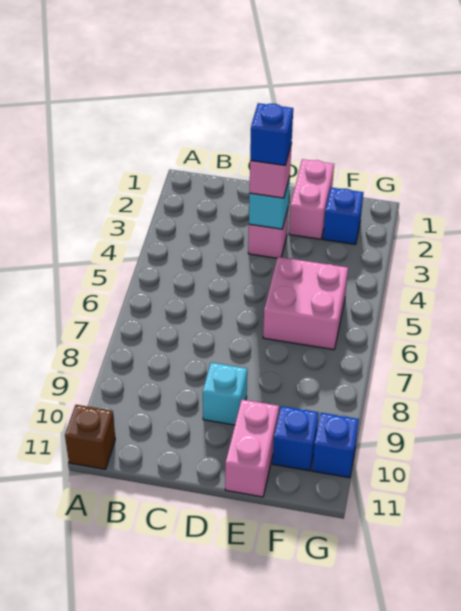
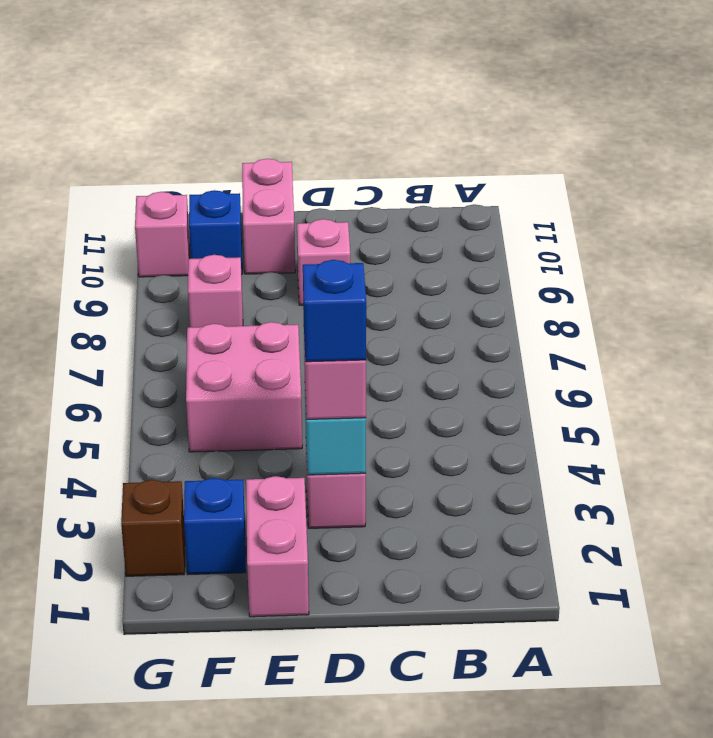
brown brick A11 level 1 -> brown brick G2 level 1
cyan brick D9 level 1 -> pink brick D9 level 1
none -> pink brick F8 level 1
blue brick G10 level 1 -> pink brick G10 level 1

